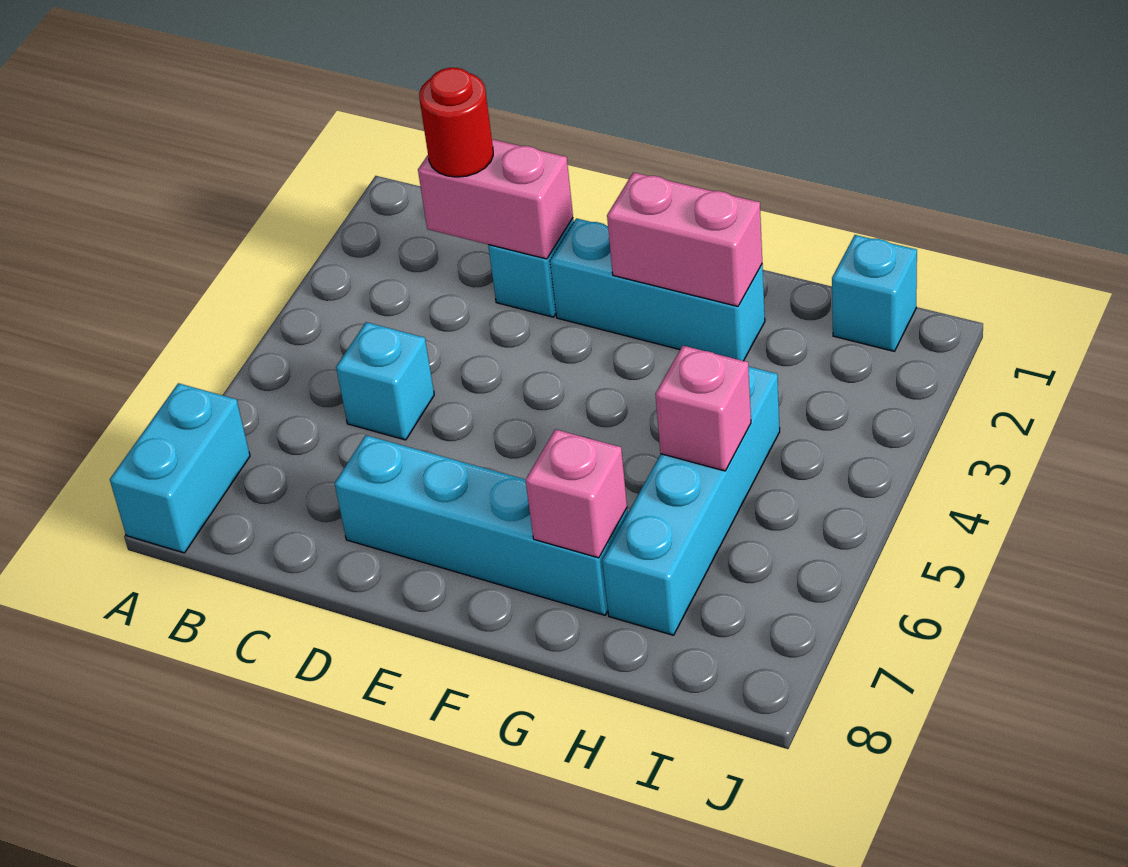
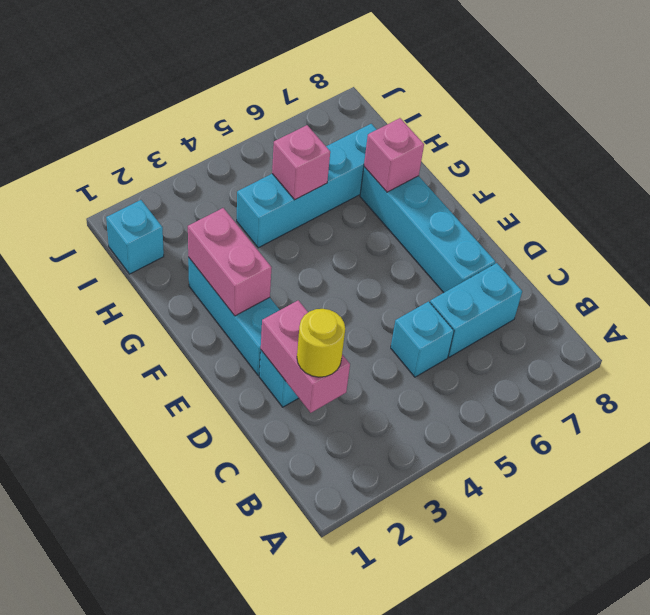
cyan brick A7:A8 level 1 -> cyan brick C6:C7 level 1
red round brick C2 level 3 -> yellow round brick C2 level 3

